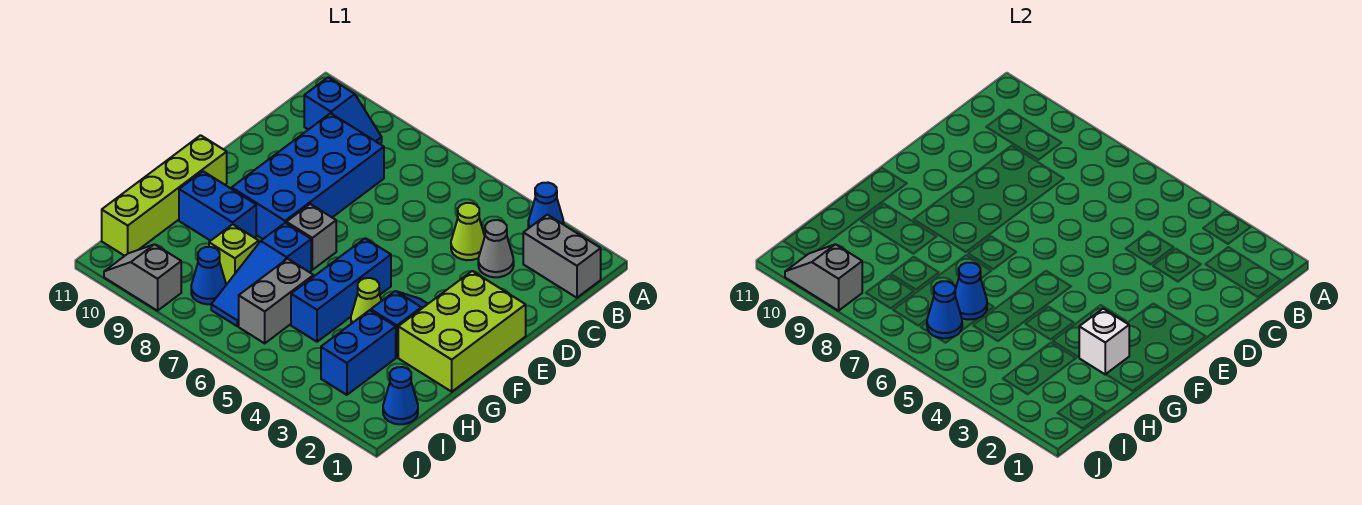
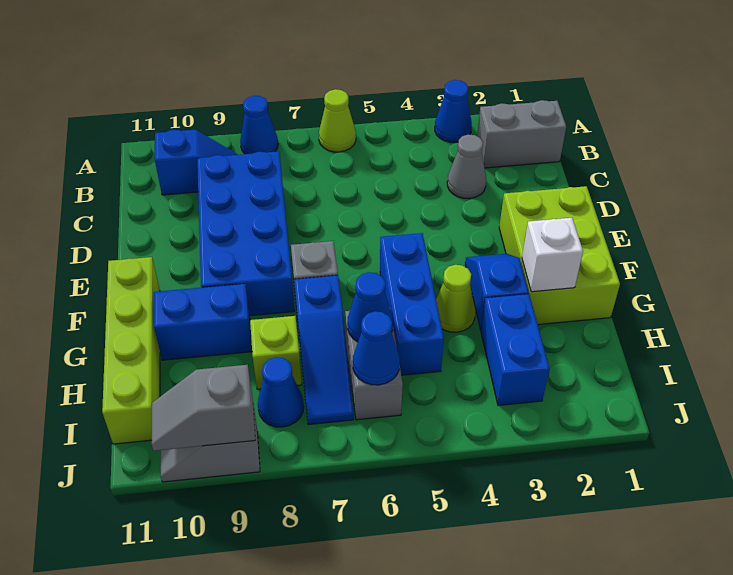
lime cone C4 level 1 -> lime cone A6 level 1
blue cone I1 level 1 -> blue cone A8 level 1

